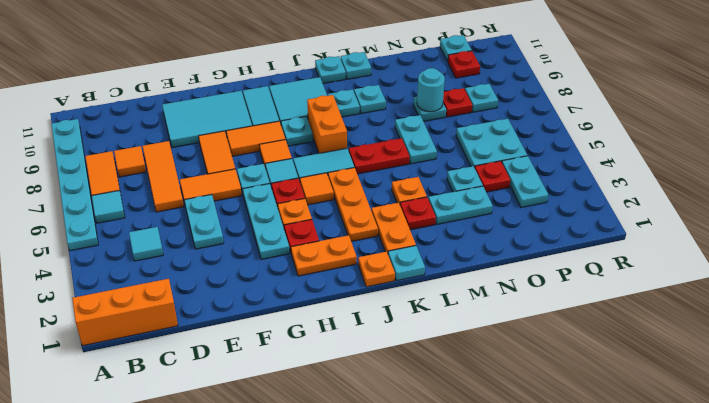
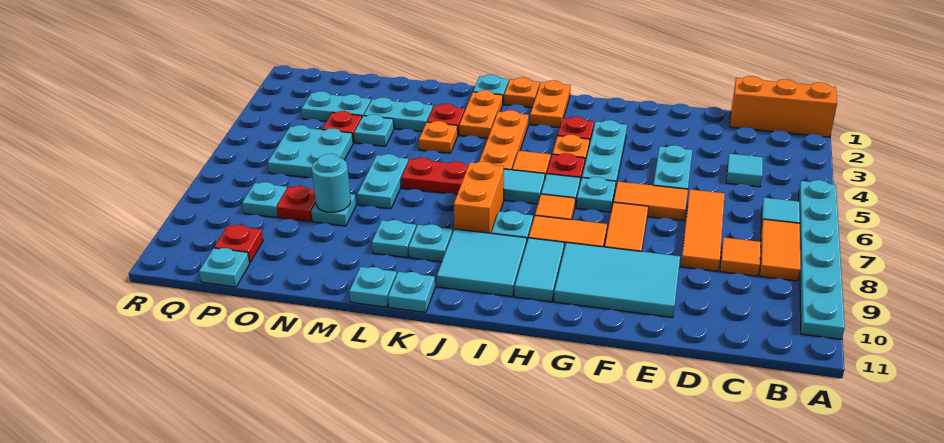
orange plate H2:I2 level 1 -> orange plate I1:I2 level 1
cyan plate P3:P4 level 1 -> cyan plate O3:P3 level 1

